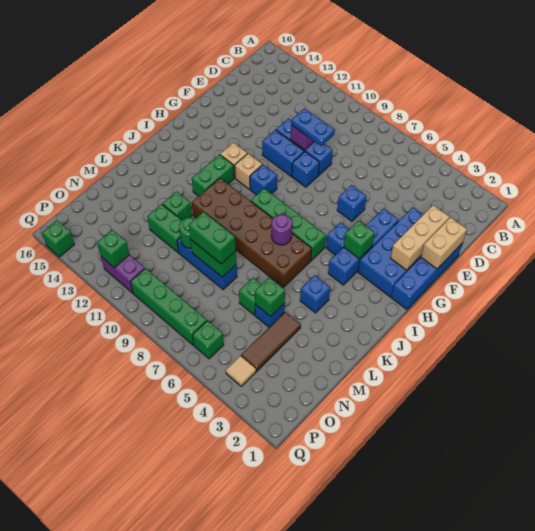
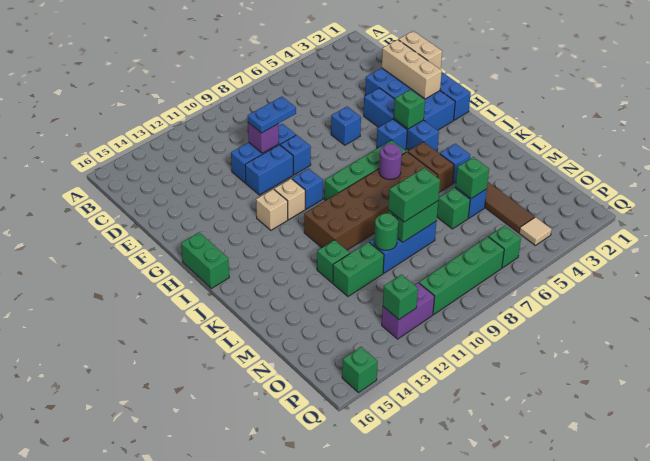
green brick I12:J12 level 1 -> green brick H16:I16 level 1
none -> brown brick J5:K5 level 1

